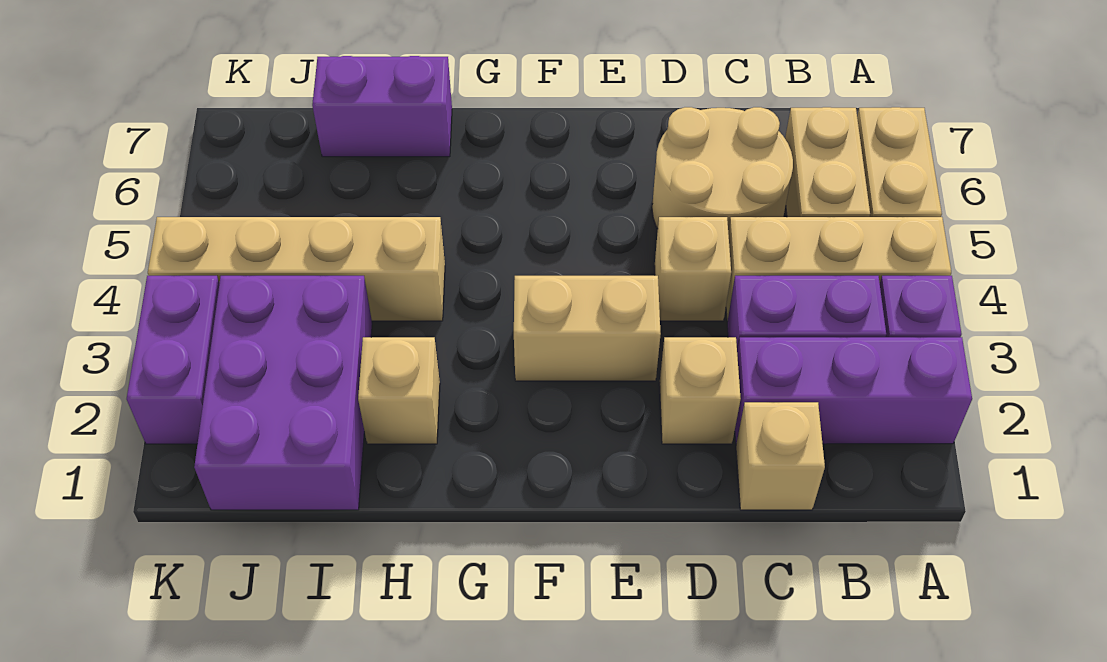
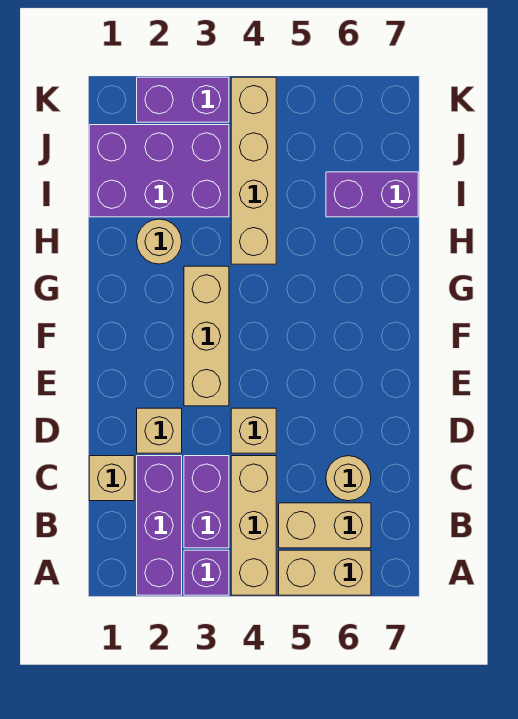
tan round brick C5:D6 level 1 -> tan round brick C6 level 1
tan brick E3:F3 level 1 -> tan brick E3:G3 level 1
tan brick H2 level 1 -> tan round brick H2 level 1
purple brick H7:I7 level 1 -> purple brick I6:I7 level 1

